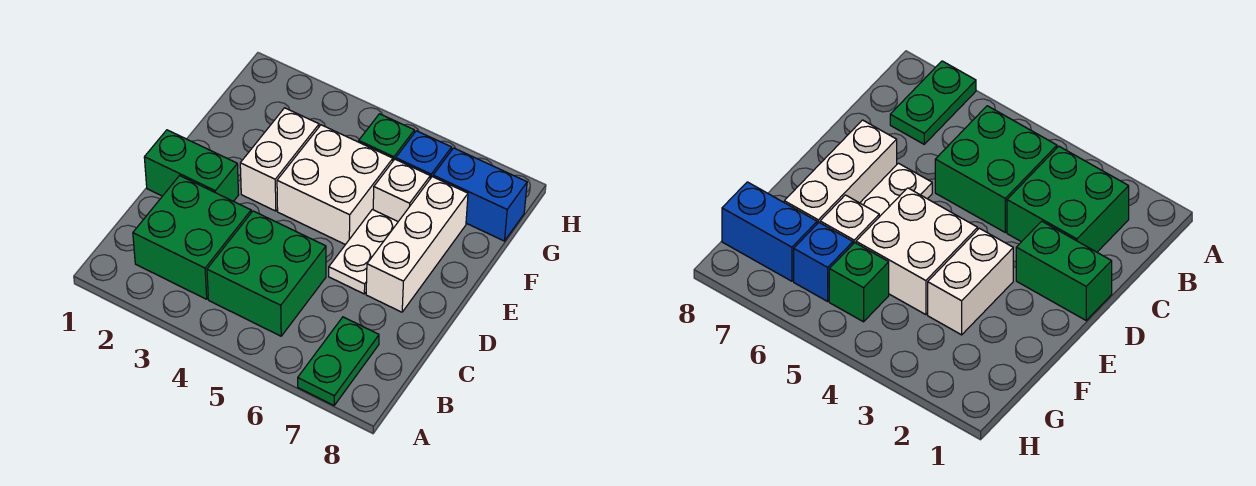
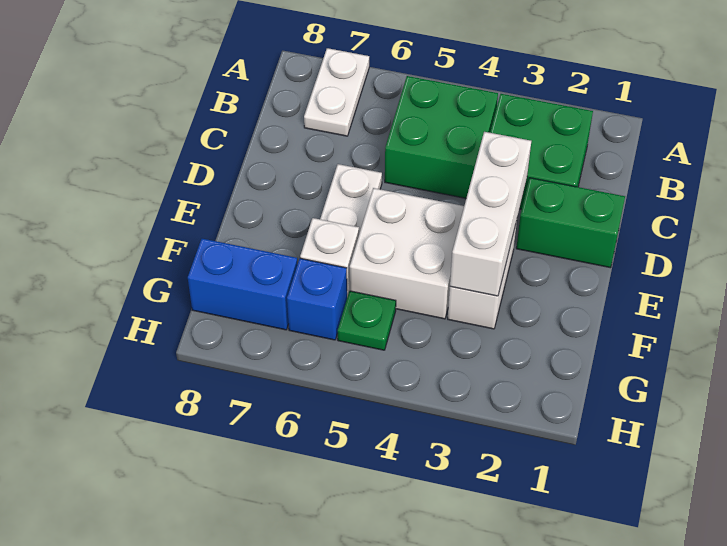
green plate A7:B7 level 1 -> white plate A7:B7 level 1
white brick D7:F7 level 1 -> white brick D3:F3 level 2
green brick G5 level 1 -> green plate G5 level 1

